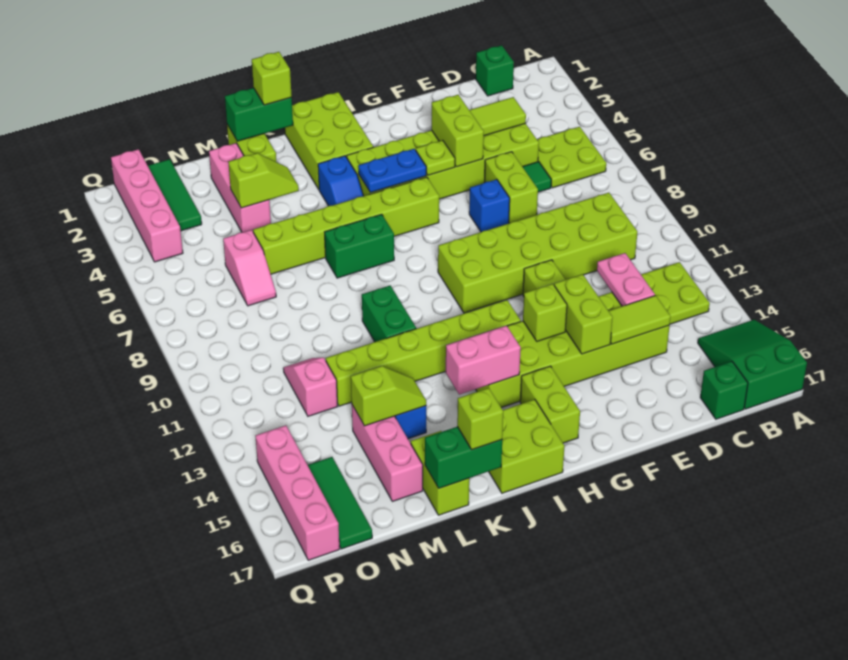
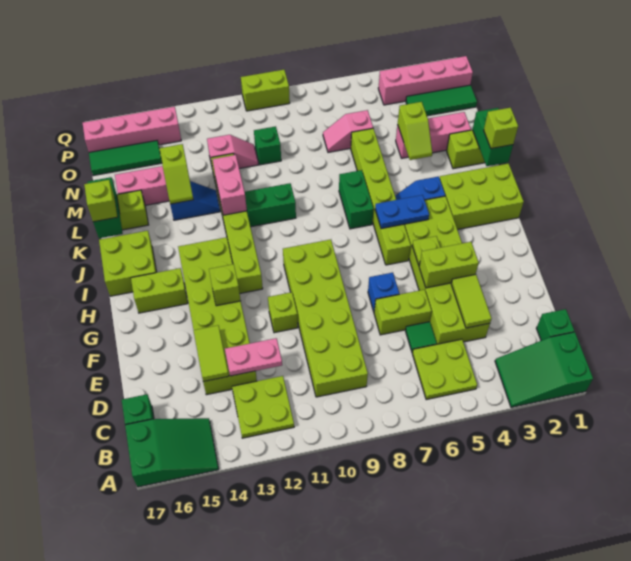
none -> green slope A1:B3 level 1 top 1
lime brick F13:F14 level 2 -> lime brick Q9:Q10 level 1
blue plate H5:I5 level 2 -> blue plate I5:I6 level 2
pink brick I14:J14 level 2 -> pink brick K12:L12 level 2
none -> green brick N10 level 1

